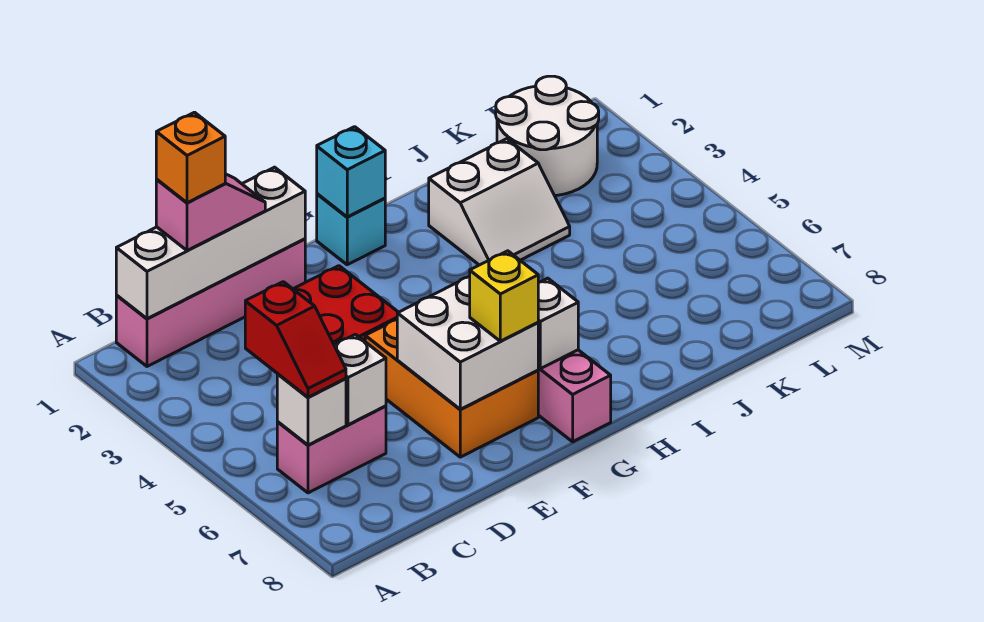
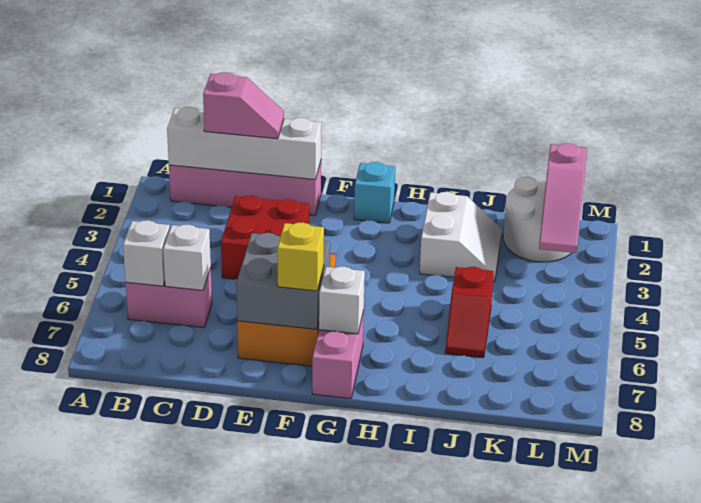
red slope B5:B6 level 3 top 5 -> red slope J5:J6 level 1 top 5
orange brick C1 level 4 -> none
white brick E6:F7 level 2 -> grey brick E6:F7 level 2
cyan brick G1 level 2 -> none
white slope I2:J3 level 1 top 2 -> white slope I2:J3 level 1 top I
none -> pink slope L1:L3 level 2 top 1

